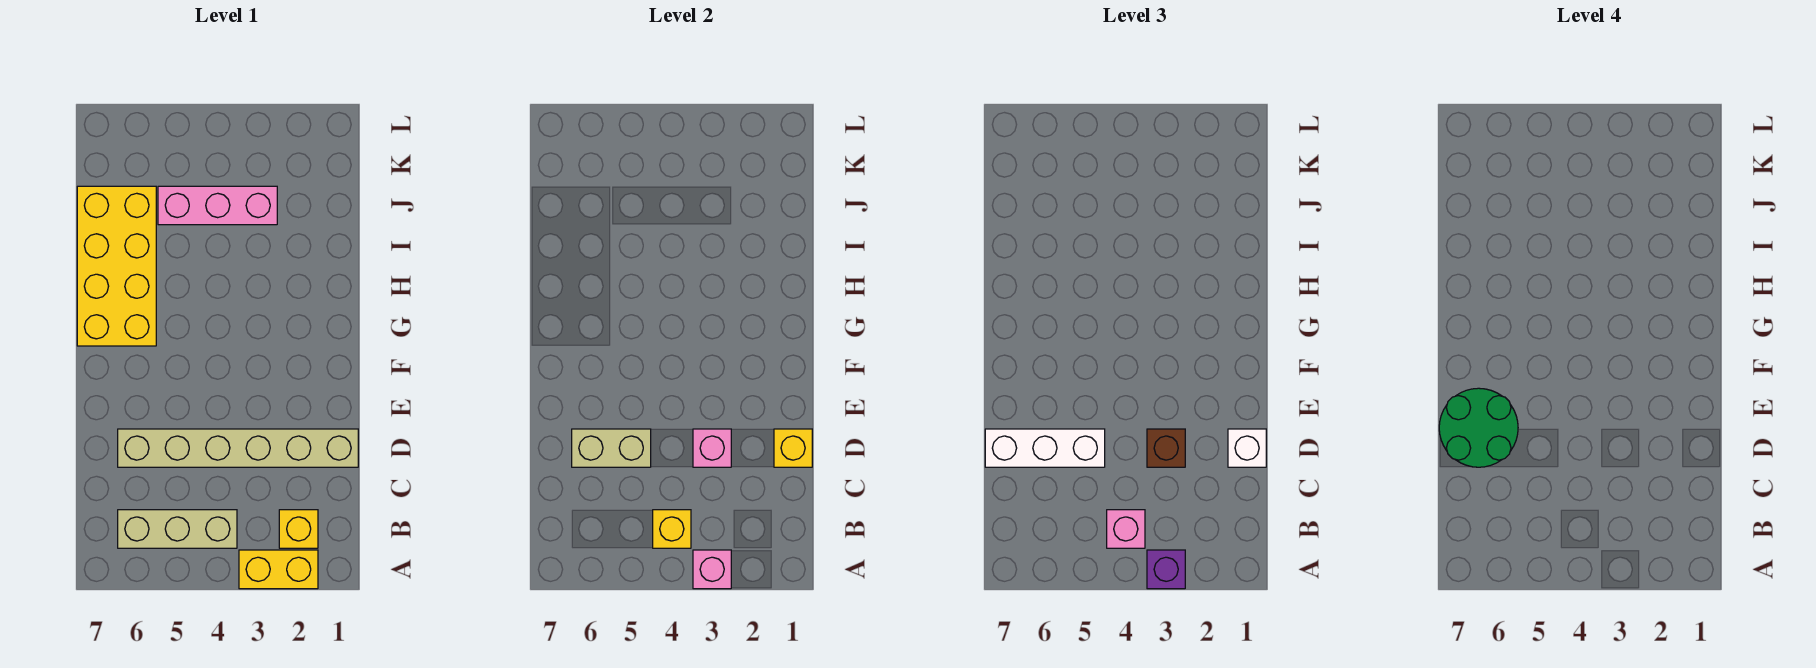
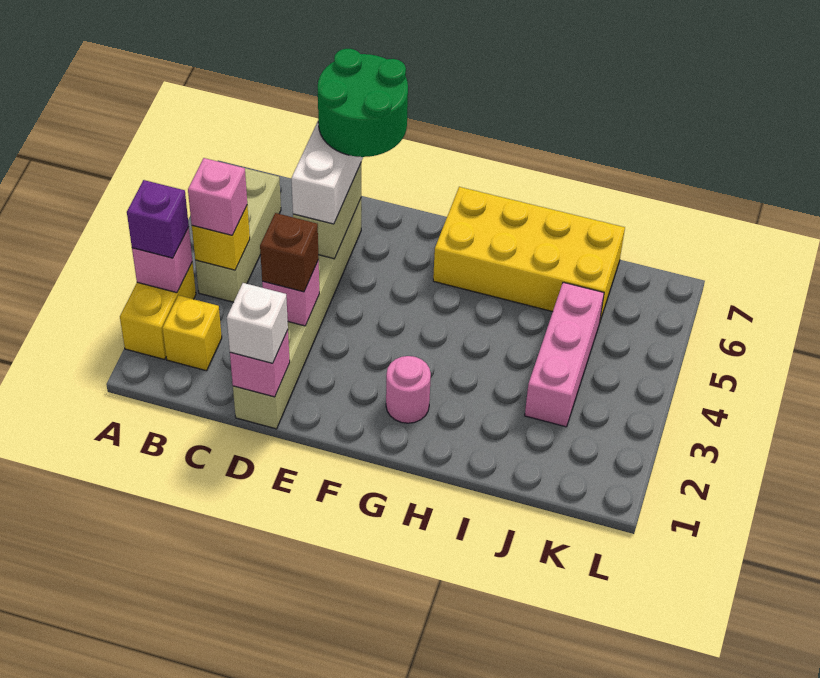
yellow brick D1 level 2 -> pink brick D1 level 2
none -> pink round brick G2 level 1

